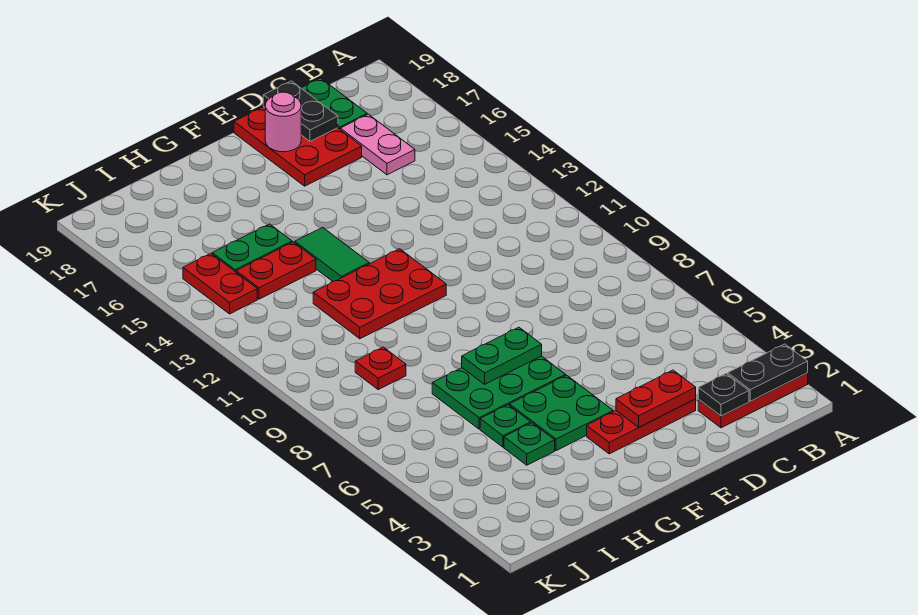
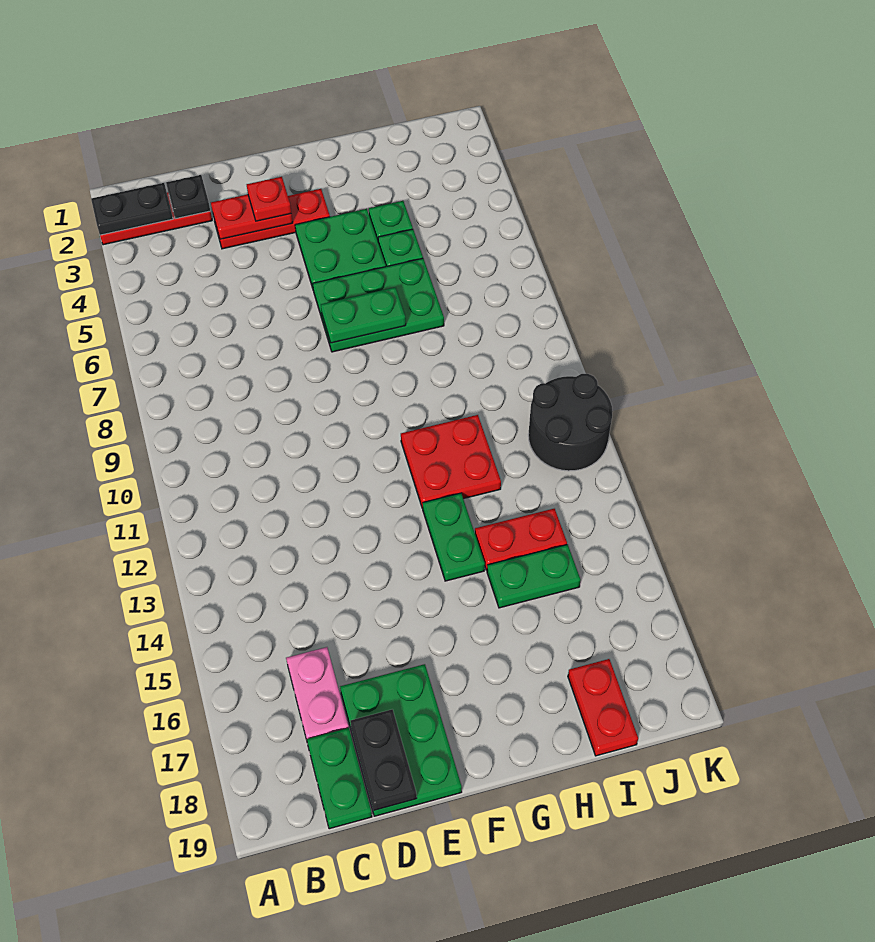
red plate D17:E19 level 1 -> green plate D17:E19 level 1
pink round brick E18 level 2 -> none
red plate F11:H12 level 1 -> red plate G11:H12 level 1
green tile G13:G14 level 1 -> green plate G13:G14 level 1
red plate I9 level 1 -> red plate E3 level 3
none -> black round brick J11:K12 level 1
red plate J14:J15 level 1 -> red plate I18:I19 level 1

